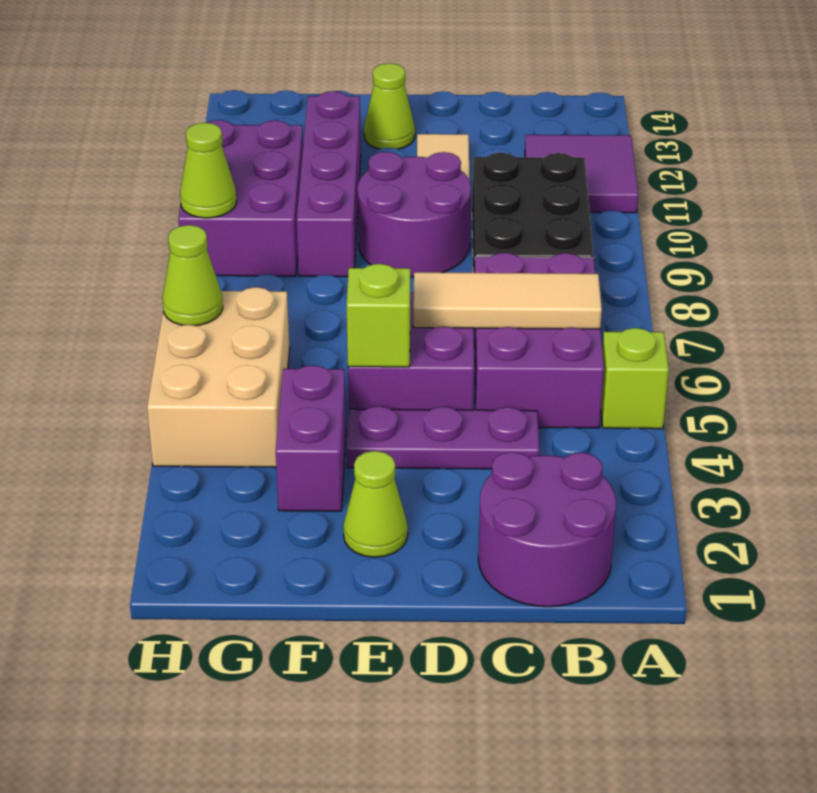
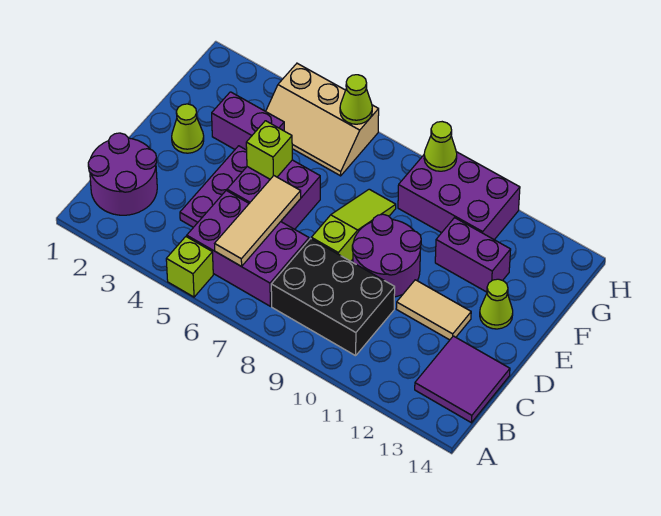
purple tile A11:B12 level 1 -> purple tile B13:C14 level 1
none -> lime slope D8:F8 level 1 top D
purple brick F9:F12 level 1 -> purple brick F11:F12 level 1
tan brick G4:H6 level 1 -> tan slope G4:H6 level 1 top H

